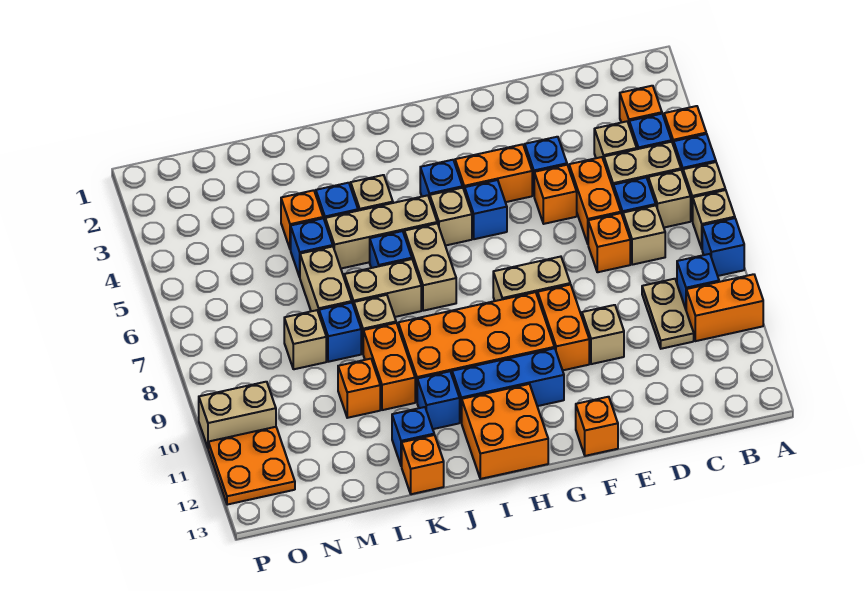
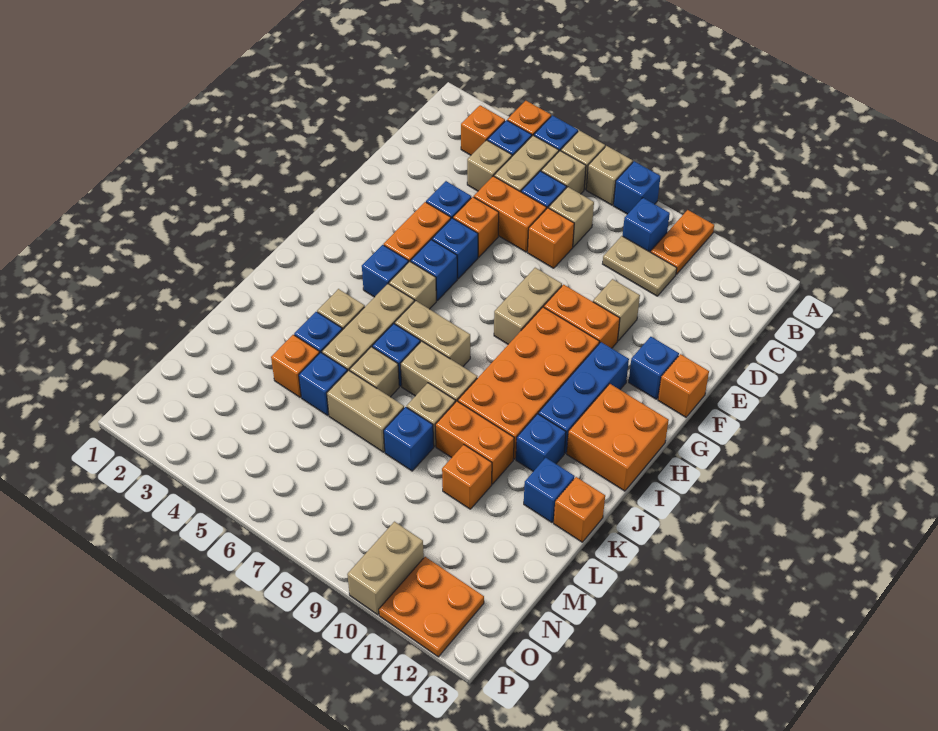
orange brick A10:B10 level 1 -> orange plate A10:B10 level 1
none -> blue brick F5 level 1
none -> blue brick F12 level 1
tan brick J7:K7 level 1 -> tan brick J7:J8 level 1
tan brick M8 level 1 -> tan brick K6 level 1

